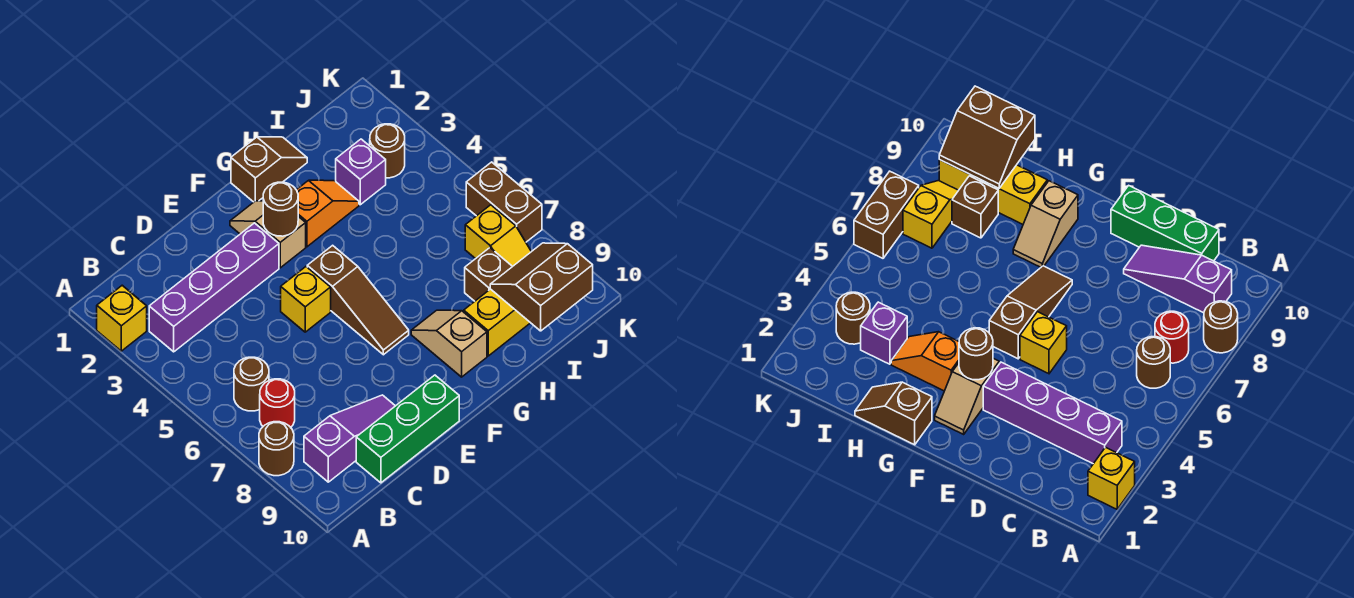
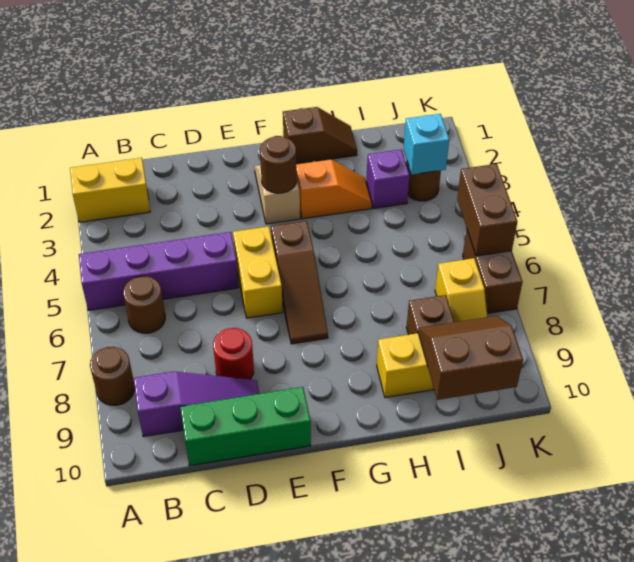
yellow brick A2 level 1 -> yellow brick A2:B2 level 1
purple brick B3:E3 level 1 -> purple brick A5:D5 level 1
red round brick B7 level 1 -> red round brick D8 level 1
yellow brick E5 level 1 -> yellow brick E5:E6 level 1
tan slope G8:G9 level 1 top 9 -> none
none -> cyan brick J3 level 2
none -> brown brick K5:K6 level 2

